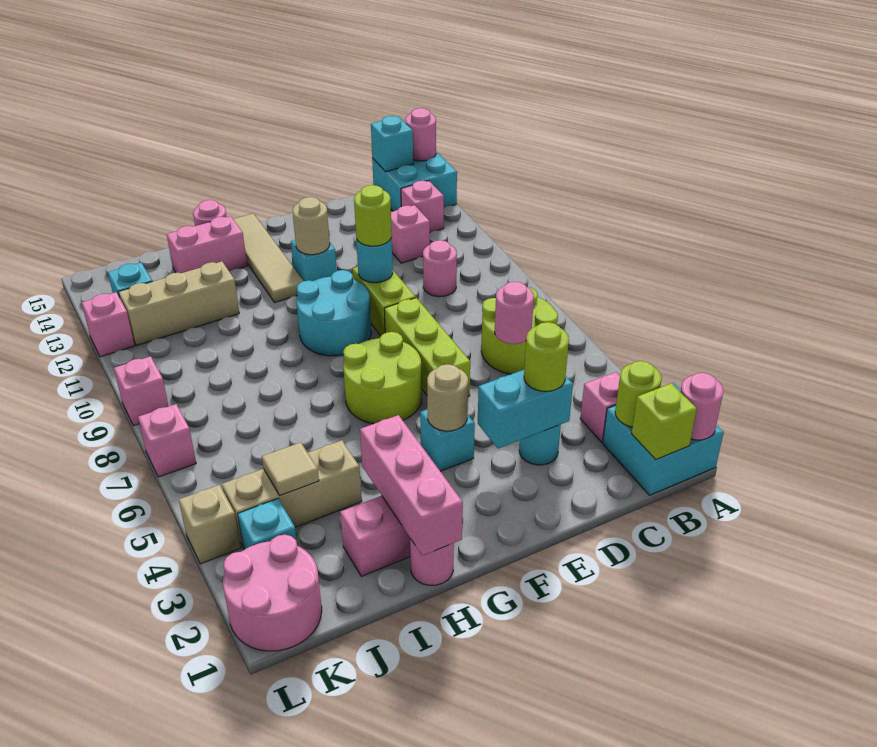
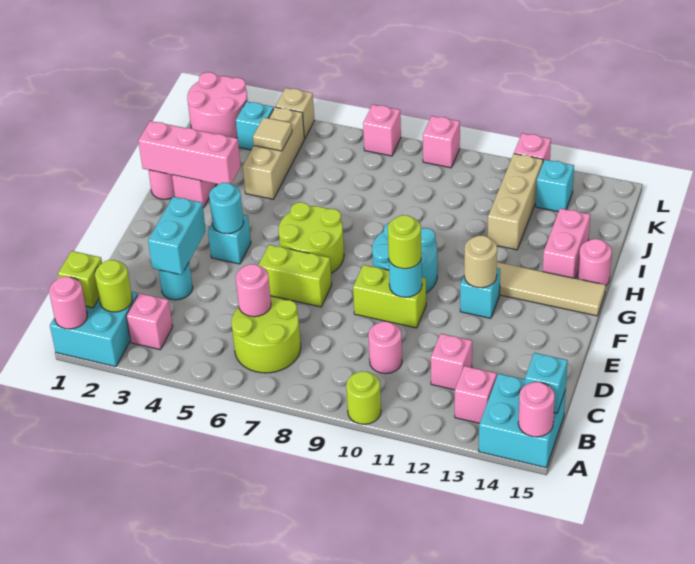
lime round brick D3 level 3 -> lime round brick A10 level 1
lime brick E6:E8 level 1 -> lime brick E6:E7 level 1
tan round brick F4 level 2 -> cyan round brick F4 level 2

